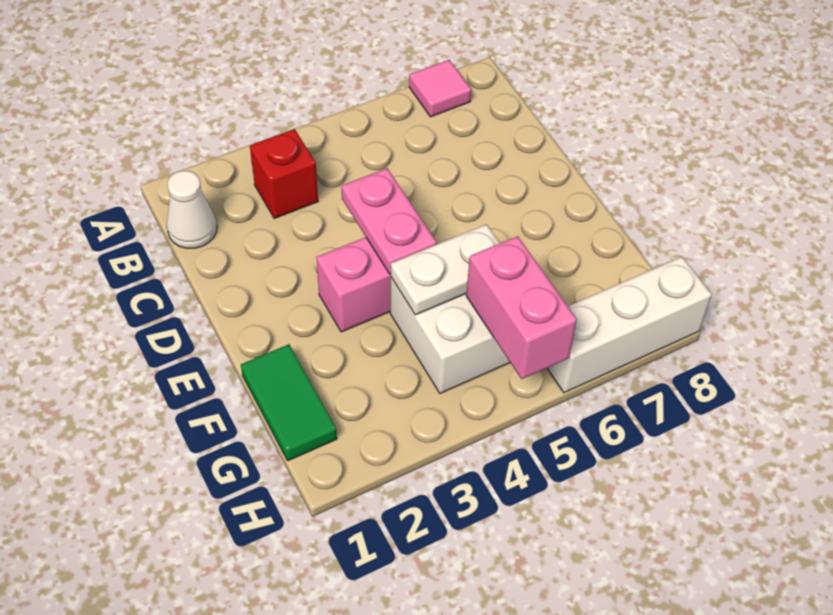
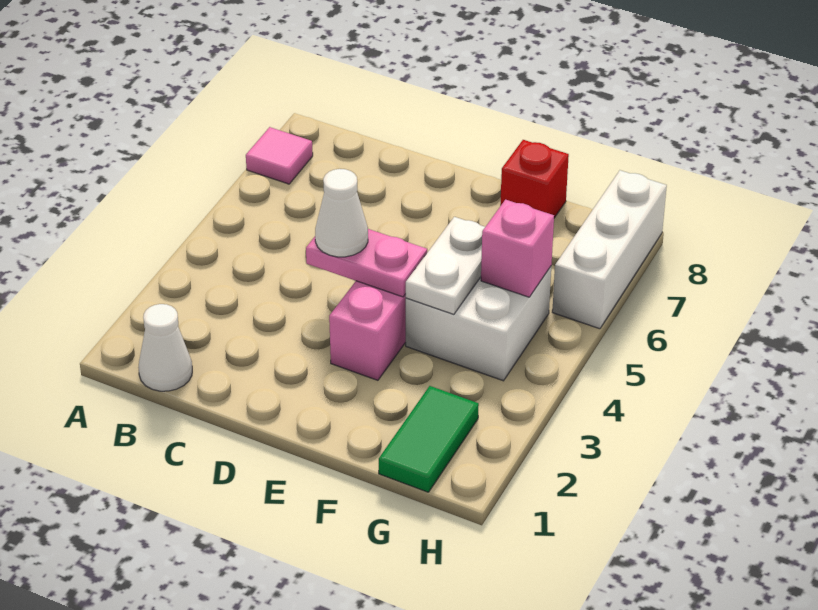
red brick B3 level 1 -> red brick F8 level 1
none -> white cone D4 level 3
green tile F1:G1 level 1 -> green tile G1:G2 level 1
pink brick G5:H5 level 2 -> pink brick G5 level 2

